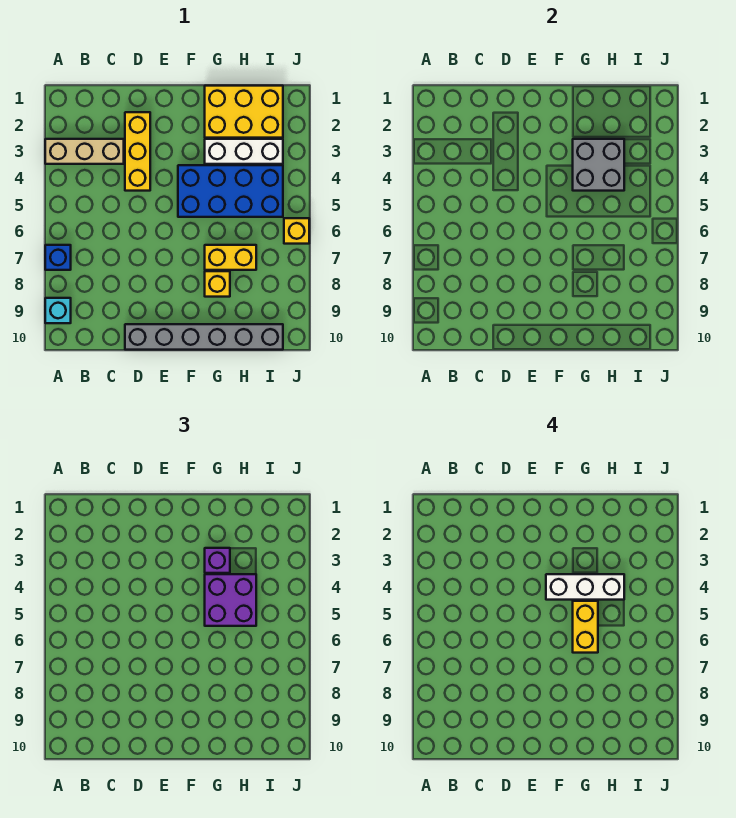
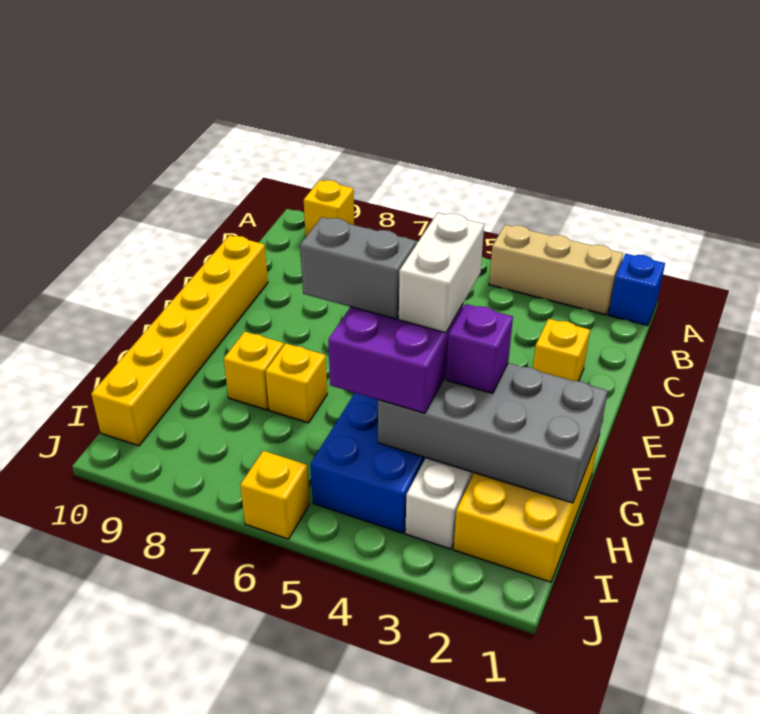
tan brick A3:C3 level 1 -> tan brick A2:A4 level 1
blue brick A7 level 1 -> blue brick A1 level 1
cyan brick A9 level 1 -> yellow brick A9 level 1
yellow brick D2:D4 level 1 -> yellow brick D2 level 1
grey brick D10:I10 level 1 -> yellow brick D10:I10 level 1
white brick F4:H4 level 4 -> white brick F4:G4 level 4
grey brick G3:H4 level 2 -> grey brick G1:H4 level 2
yellow brick G5:G6 level 4 -> grey brick G5:G6 level 4
yellow brick G7:H7 level 1 -> yellow brick G7 level 1

